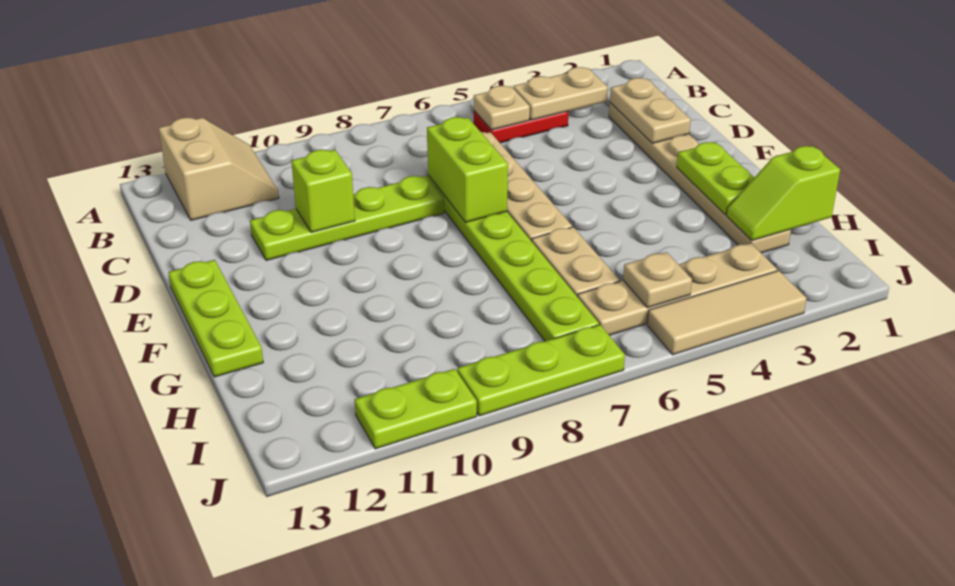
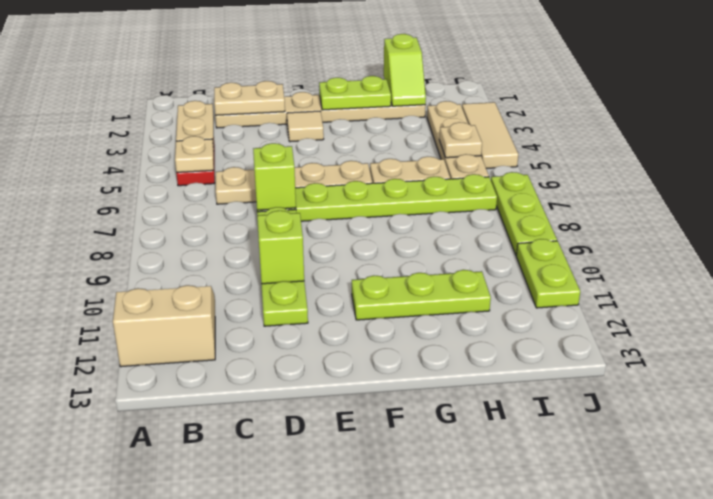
lime brick D7:E7 level 2 -> lime brick D7 level 2
none -> tan tile E3 level 1
lime plate E13:G13 level 1 -> lime plate F11:H11 level 1

